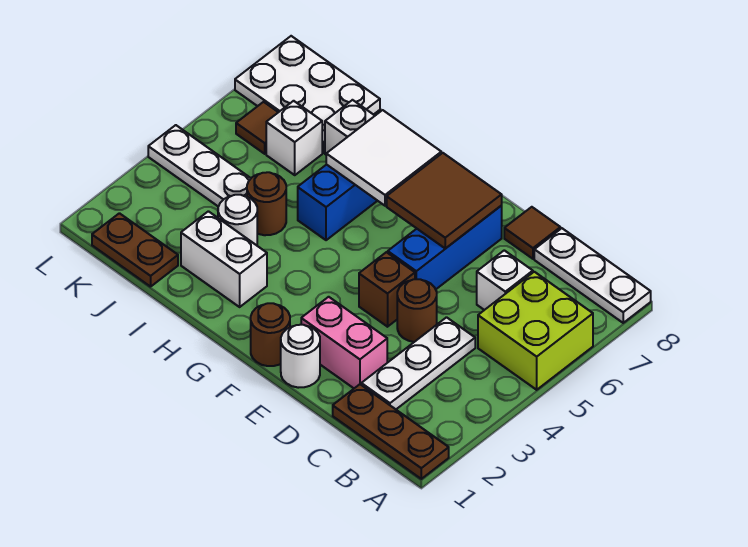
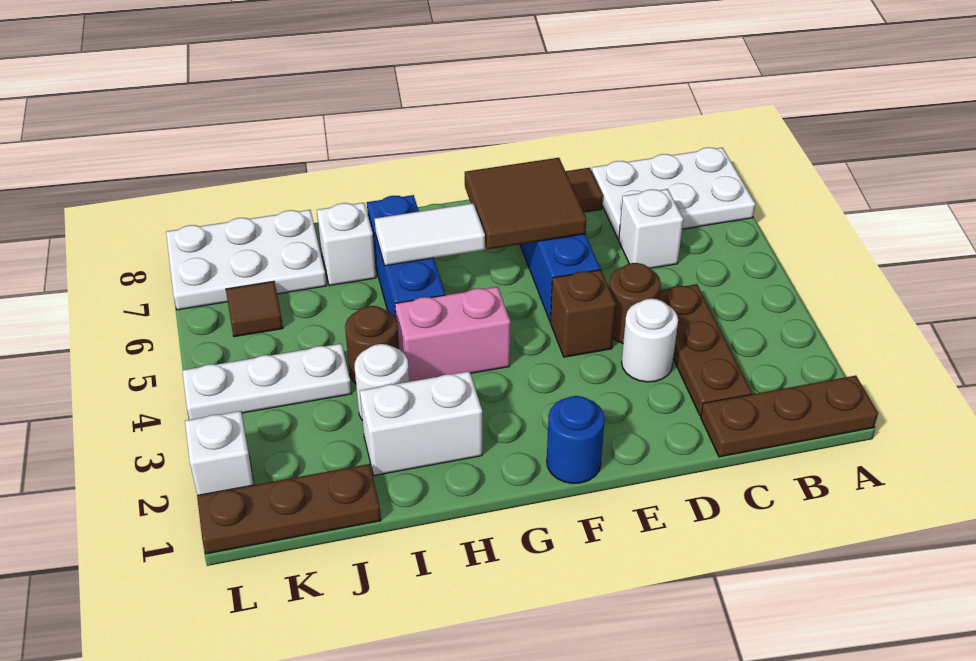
lime brick A5:B6 level 1 -> none
white plate A8:C8 level 1 -> white plate A7:C8 level 1
white plate C2:C4 level 1 -> brown plate C2:C4 level 1
pink brick D2:E2 level 1 -> pink brick G4:H4 level 1
white round brick E1 level 1 -> white round brick D3 level 1
brown round brick F1 level 1 -> blue round brick F1 level 1
white tile G6:H7 level 2 -> white tile G6:H6 level 2
brown plate J1:K1 level 1 -> brown plate J1:L1 level 1
white brick J6 level 1 -> white brick L2 level 1

